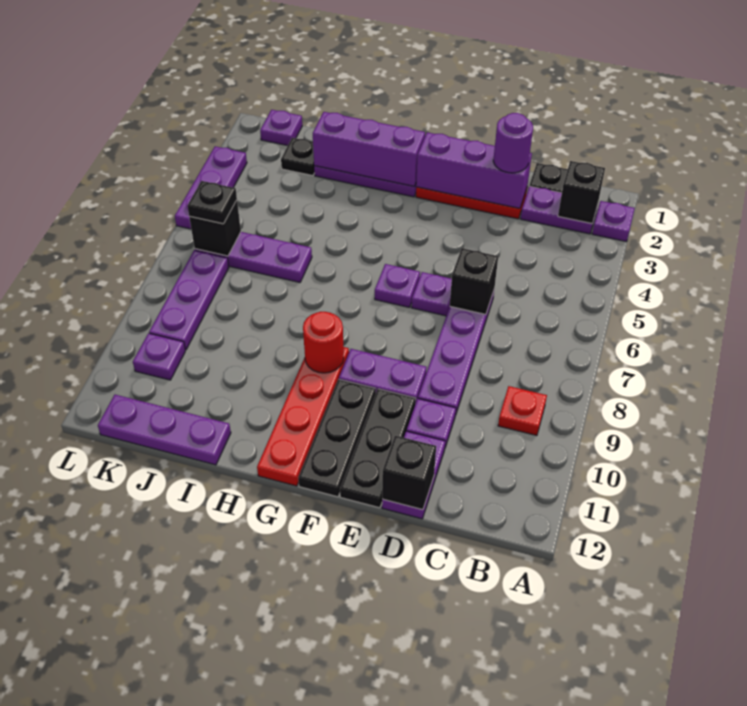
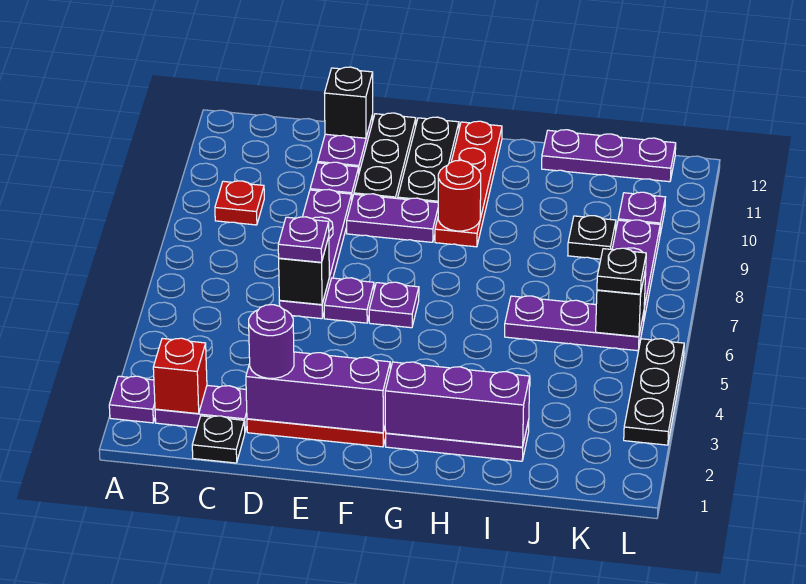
black brick B2 level 2 -> red brick B2 level 2
black plate J2 level 1 -> black plate J9 level 1
purple plate K1 level 1 -> purple plate D6 level 3
purple plate L3:L5 level 1 -> black plate L3:L5 level 1

